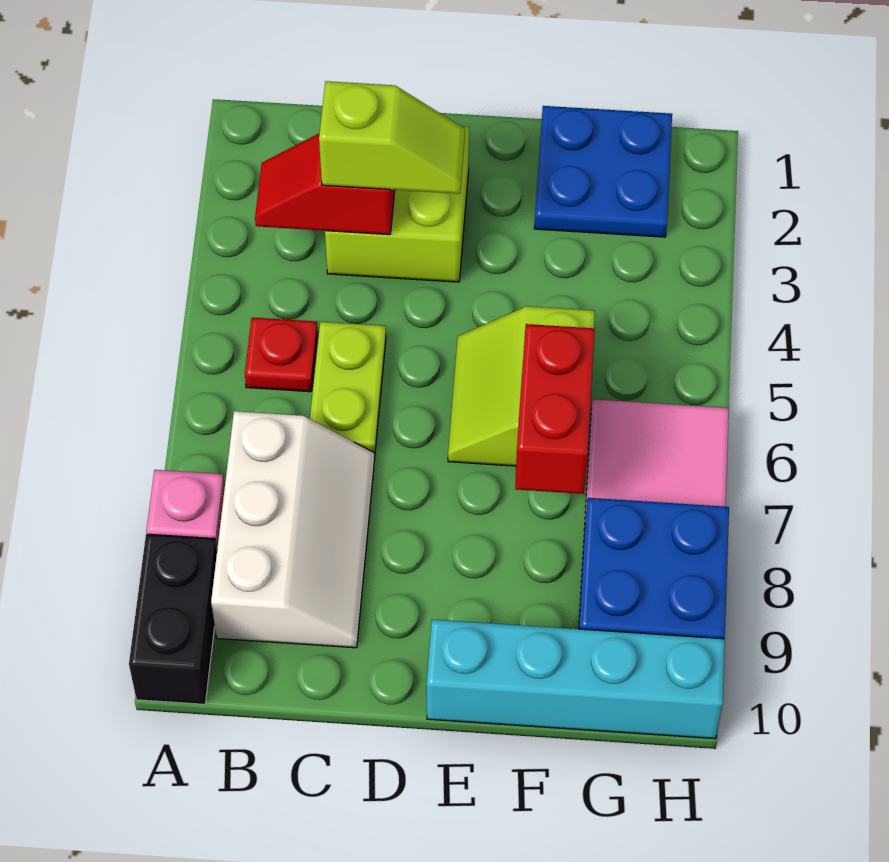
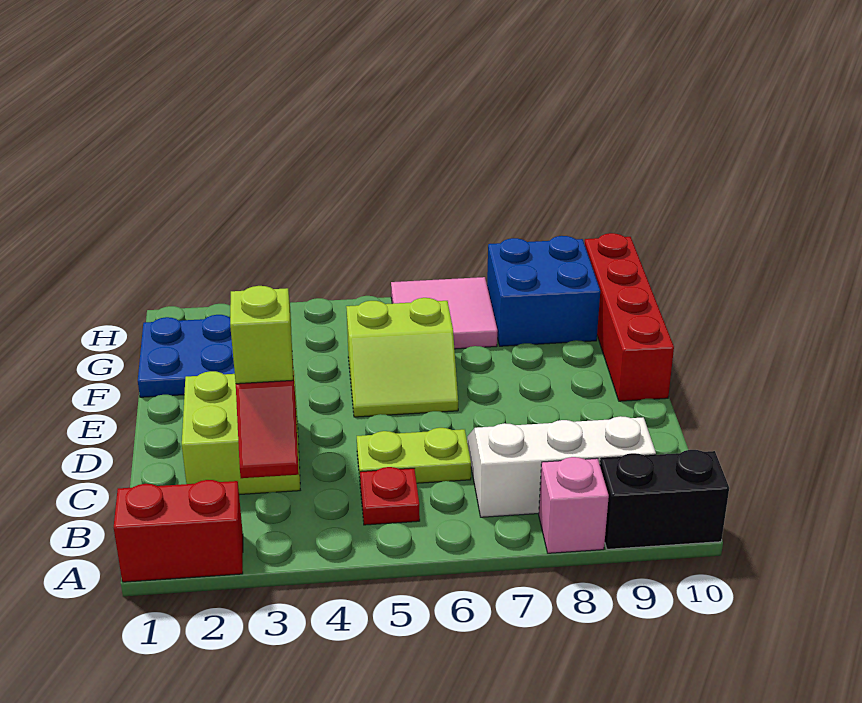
cyan brick E10:H10 level 1 -> red brick E10:H10 level 1
red brick F6:F7 level 2 -> red brick A1:A2 level 1

